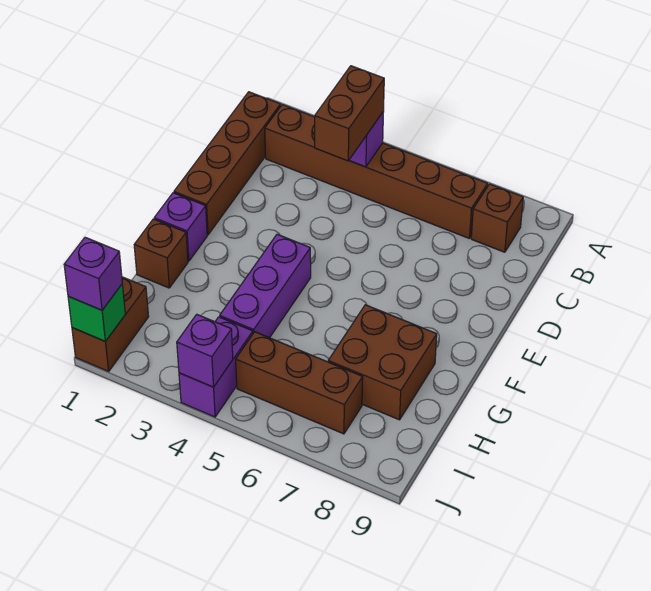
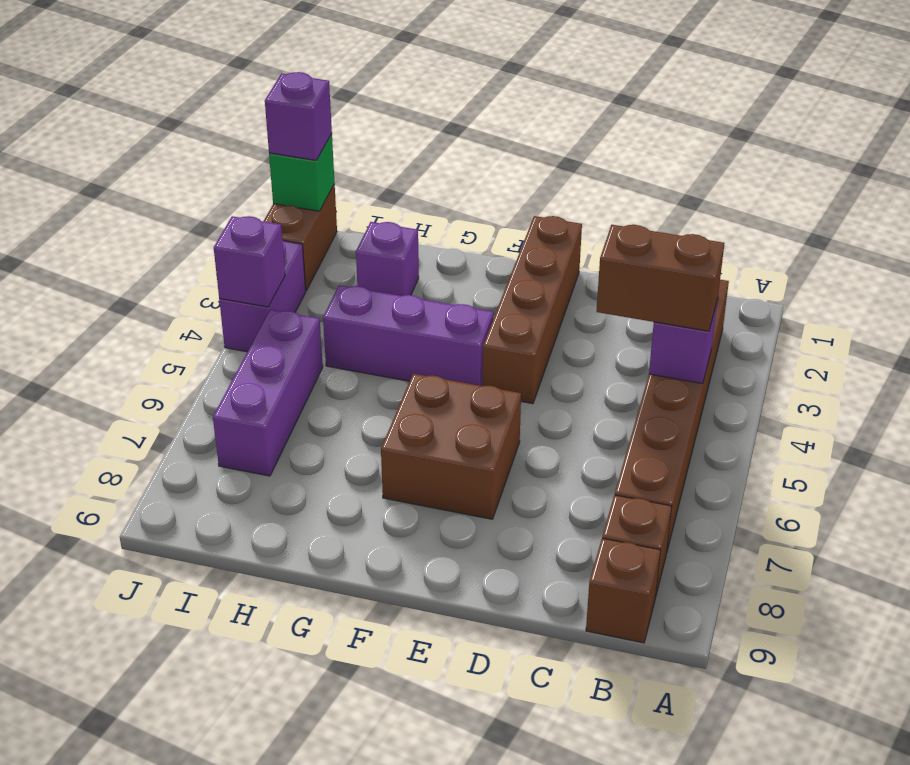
brown brick B1:E1 level 1 -> brown brick E1:E4 level 1
purple brick F1 level 1 -> purple brick H2 level 1
brown brick G1 level 1 -> brown brick B9 level 1
brown brick G7:H8 level 1 -> brown brick E6:F7 level 1
brown brick I1:J1 level 1 -> brown brick J1:J2 level 1
purple brick I4:J4 level 1 -> purple brick J3:J4 level 1
brown brick I5:I7 level 1 -> purple brick I5:I7 level 1

